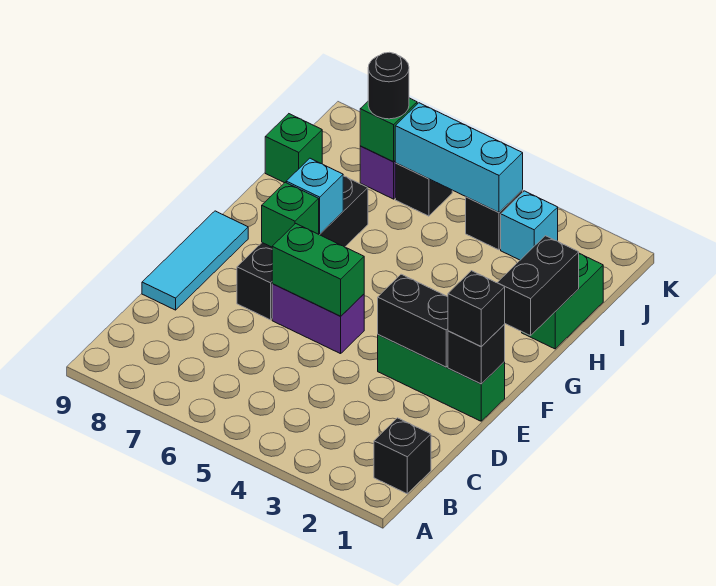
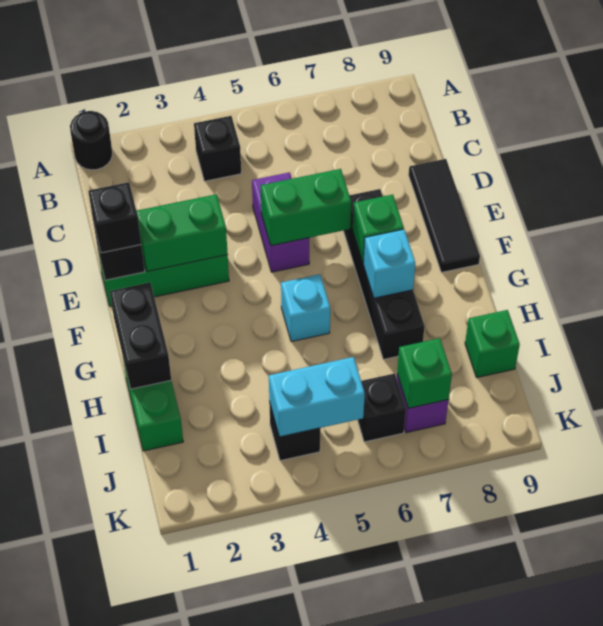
black brick B1 level 1 -> black brick B4 level 1
cyan tile D9:F9 level 1 -> black tile D9:F9 level 1
black brick E2:E3 level 2 -> green brick E2:E3 level 2
purple brick E5:E6 level 1 -> purple brick D5:E5 level 1
cyan brick J3 level 1 -> cyan brick G5 level 1
cyan brick J4:J6 level 2 -> cyan brick J4:J5 level 2
black round brick J7 level 3 -> black round brick A1 level 1

